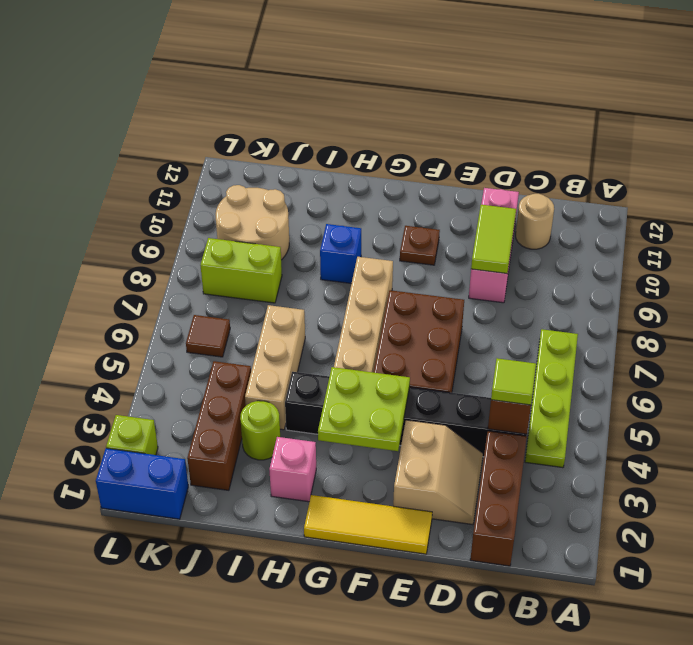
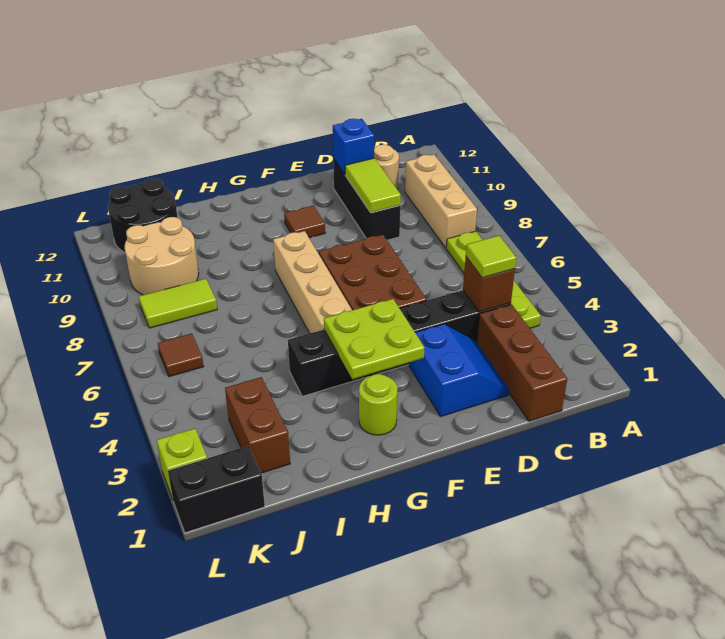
tan slope D2:E3 level 1 top E -> blue slope D2:E3 level 1 top E
pink brick D9:D11 level 1 -> black brick D9:D11 level 1
yellow tile E1:G1 level 1 -> none
brown plate F10 level 1 -> brown tile F10 level 1
pink brick H2 level 1 -> none
blue brick H9 level 1 -> blue brick D11 level 2
lime round brick I3 level 1 -> lime round brick G2 level 1
tan brick I4:I6 level 1 -> tan brick B8:B10 level 1
brown brick J2:J4 level 1 -> brown brick J2:J3 level 1
lime brick J8:K8 level 1 -> lime tile J8:K8 level 1
none -> black round brick J11:K12 level 1
blue brick K1:L1 level 1 -> black brick K1:L1 level 1

